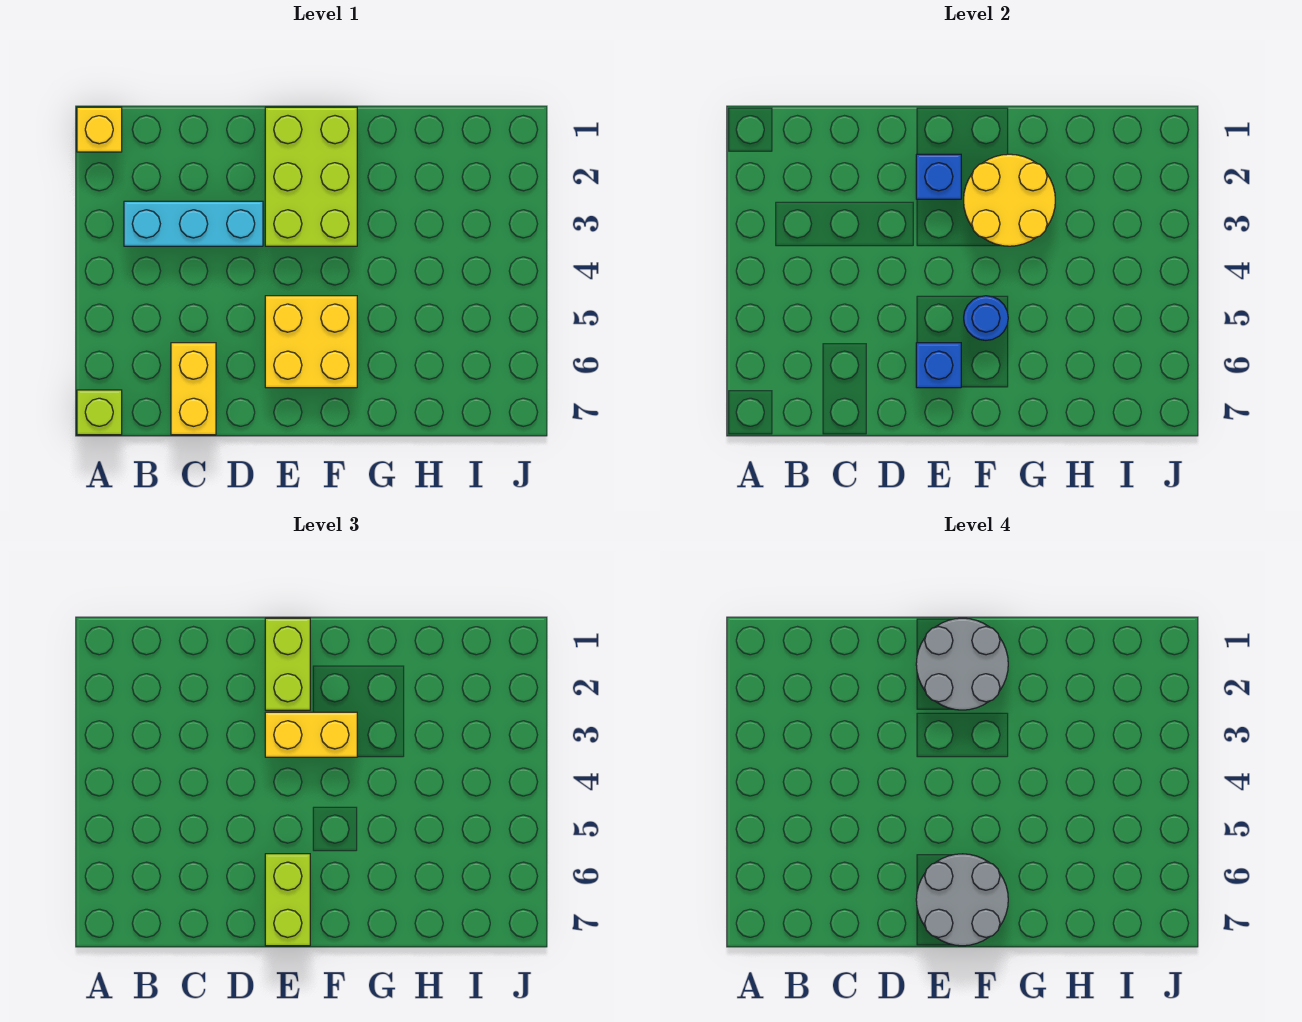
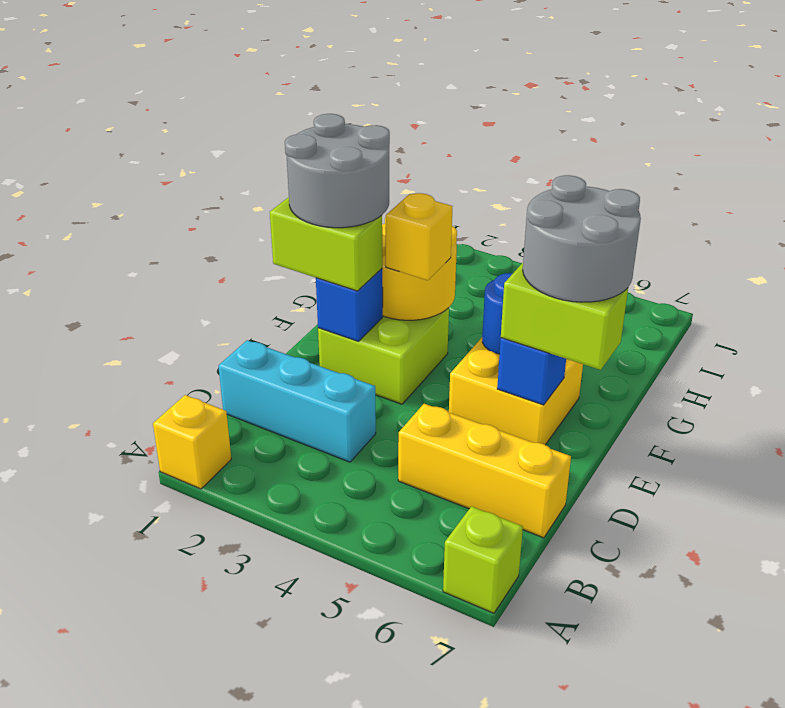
cyan brick B3:D3 level 1 -> cyan brick C1:C3 level 1
yellow brick C6:C7 level 1 -> yellow brick C5:C7 level 1
lime brick E1:F3 level 1 -> lime brick E2:F3 level 1
yellow brick E3:F3 level 3 -> yellow brick F3 level 3

